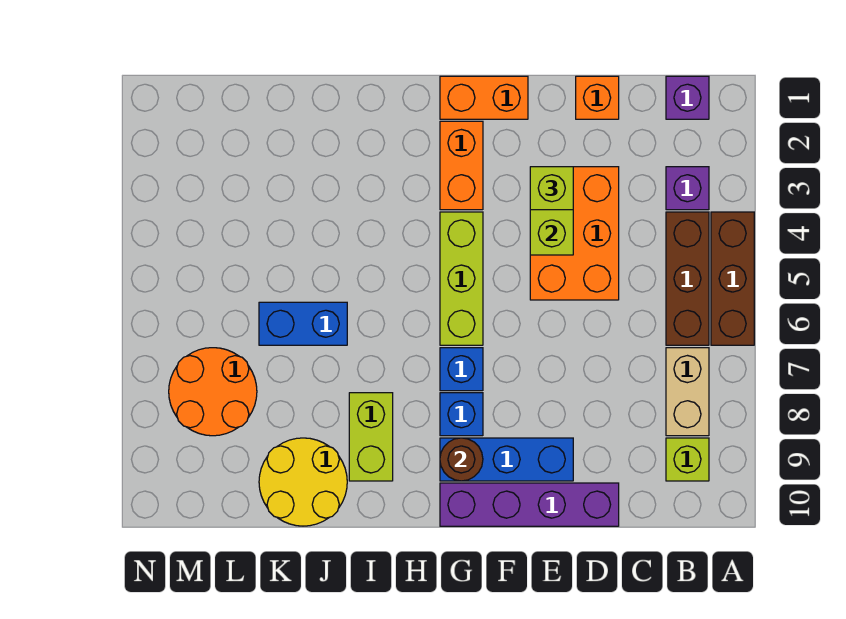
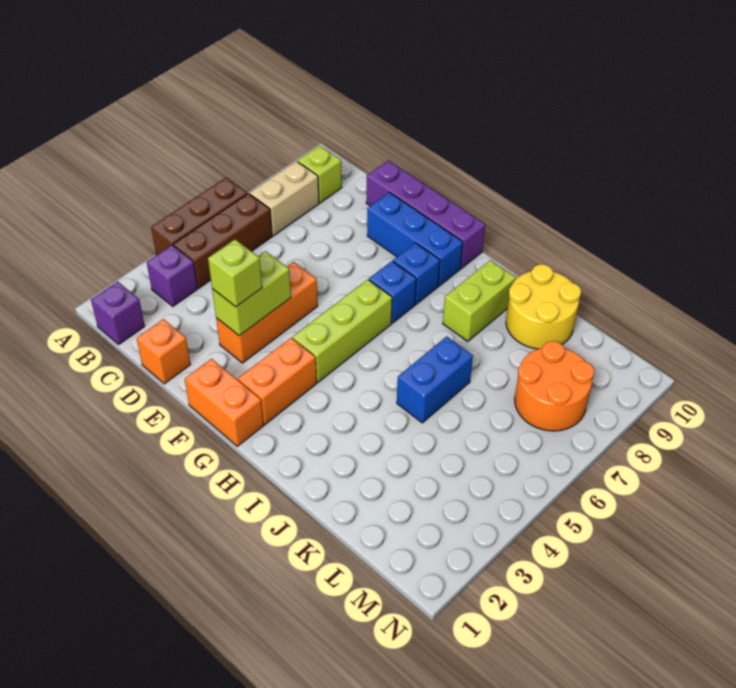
orange brick D3:E5 level 1 -> orange brick E3:E5 level 1
brown round brick G9 level 2 -> none
blue brick J6:K6 level 1 -> blue brick J5:J6 level 1

